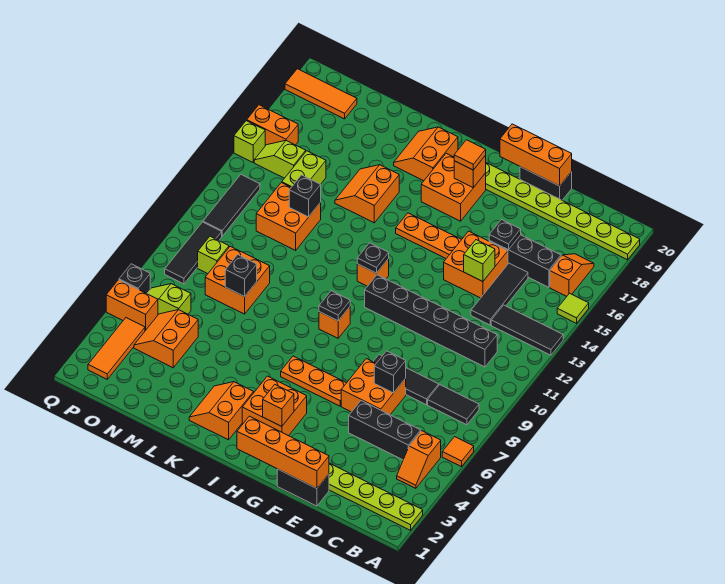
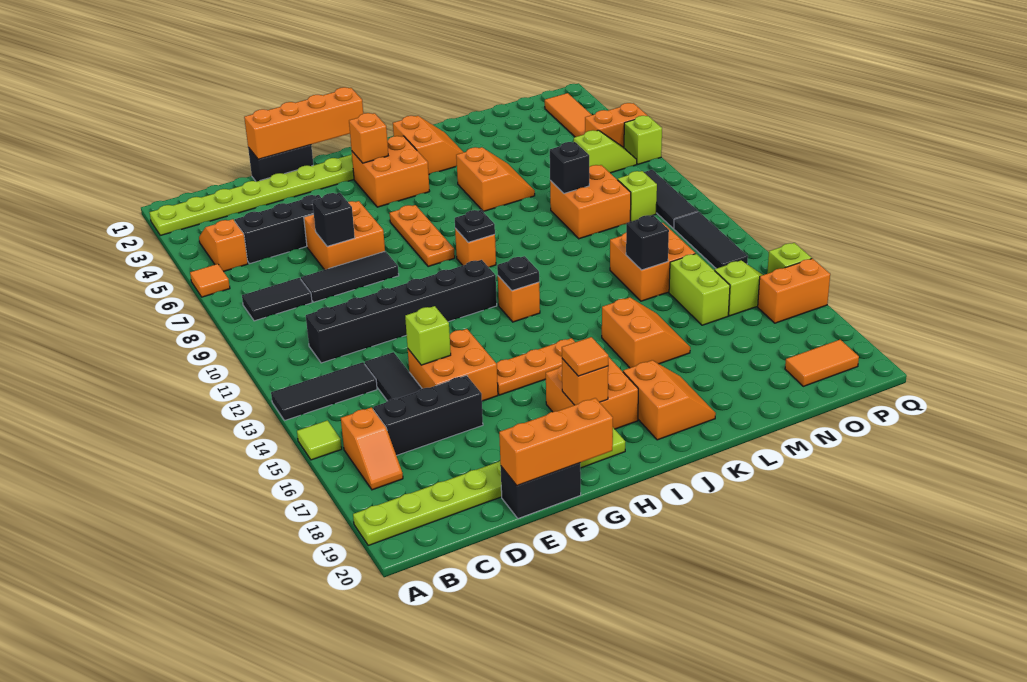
black plate E16 level 2 -> none
orange plate G6:I6 level 1 -> orange plate H6:H8 level 1
orange slope N4:O5 level 1 top N -> orange slope K5:L6 level 1 top K
orange tile O19:Q19 level 1 -> orange tile O19:P19 level 1
black brick Q6 level 1 -> lime brick Q6 level 1

